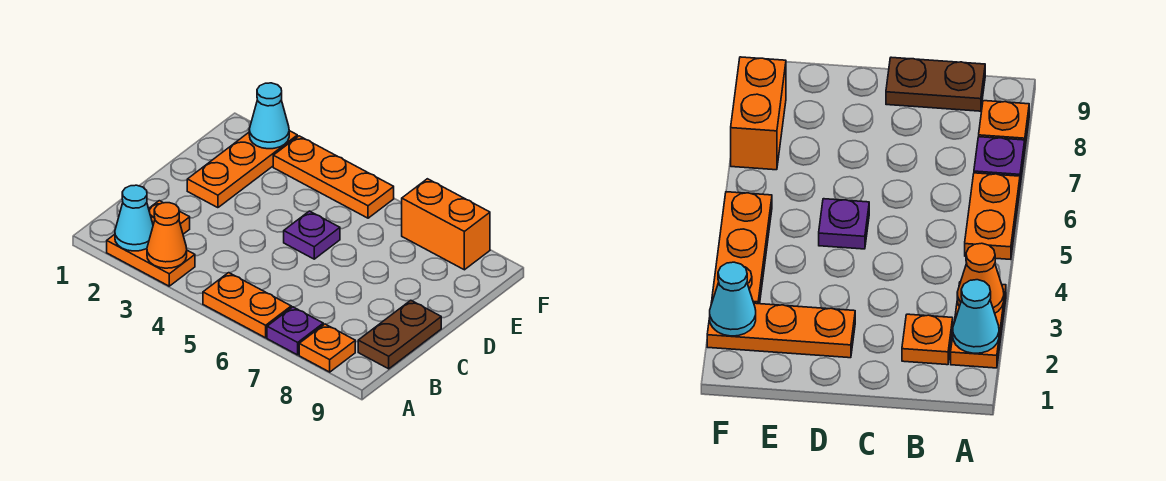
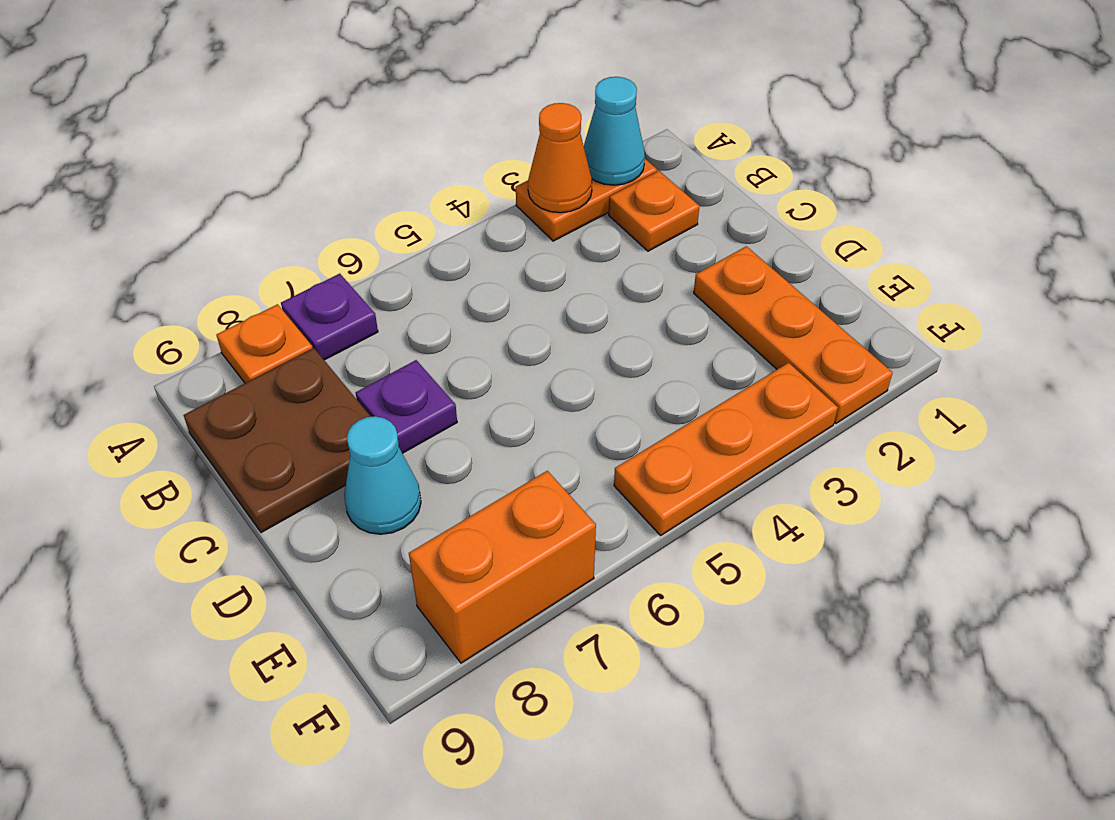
orange plate A5:A6 level 1 -> none
brown plate B9:C9 level 1 -> brown plate B8:C9 level 1
purple plate D5 level 1 -> purple plate C7 level 1
cyan cone F2 level 2 -> cyan cone D8 level 1

